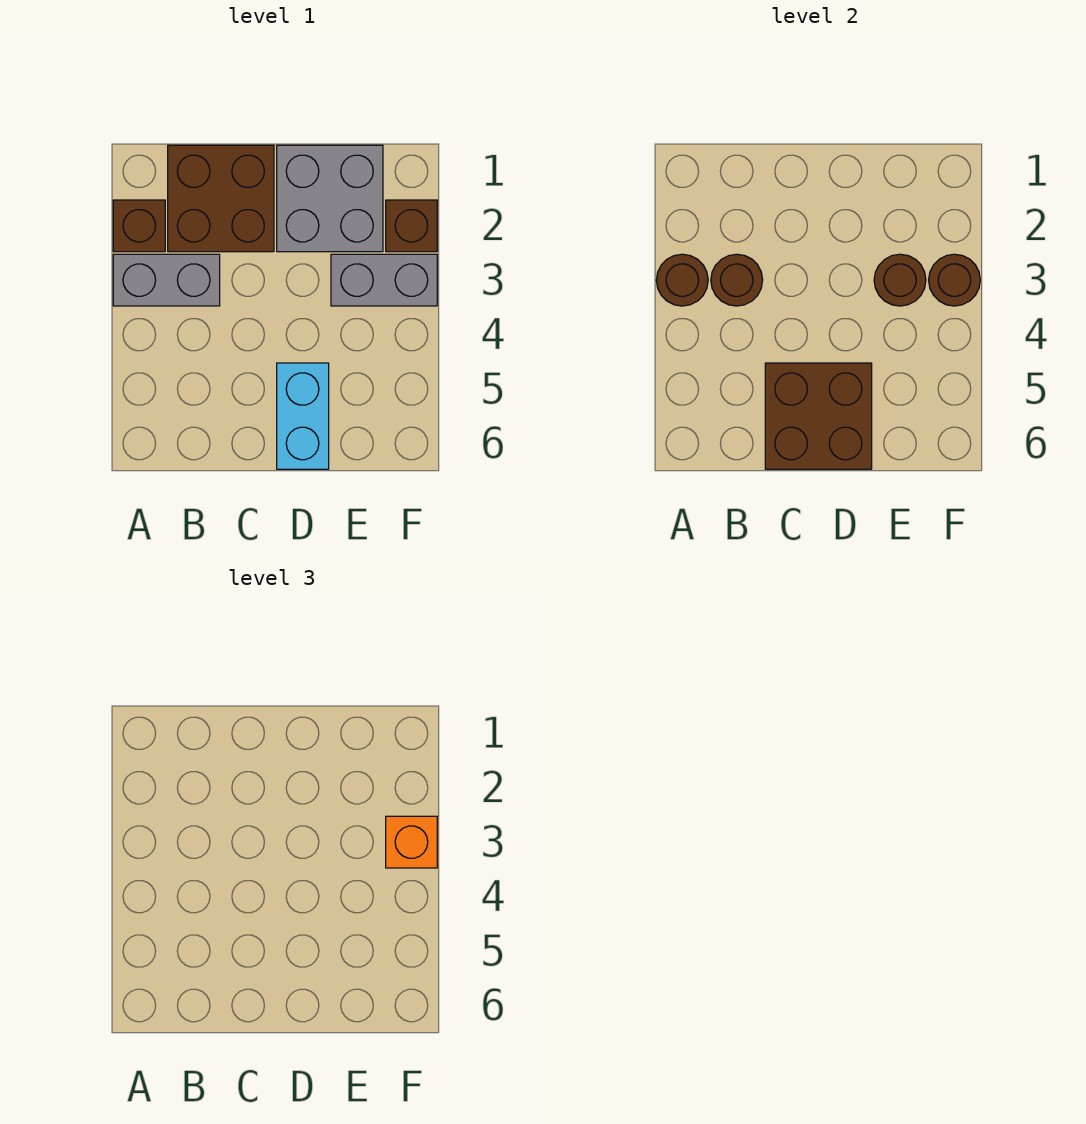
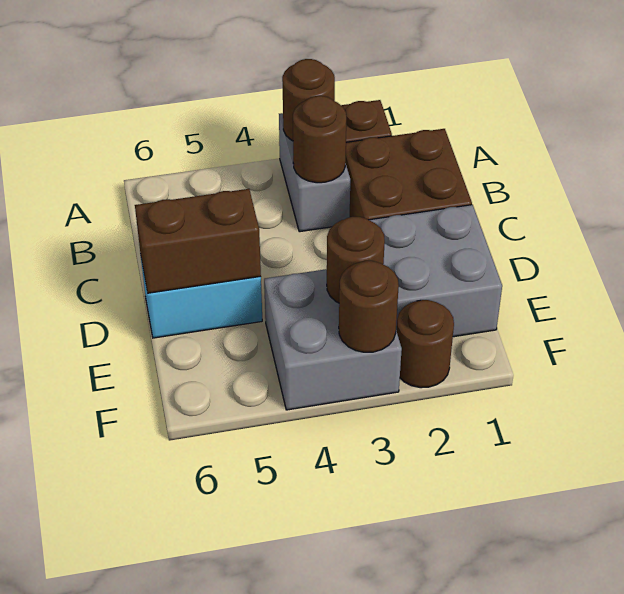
brown brick C5:D6 level 2 -> brown brick D5:D6 level 2
grey brick E3:F3 level 1 -> grey brick E3:F4 level 1
brown brick F2 level 1 -> brown round brick F2 level 1
orange brick F3 level 3 -> none

